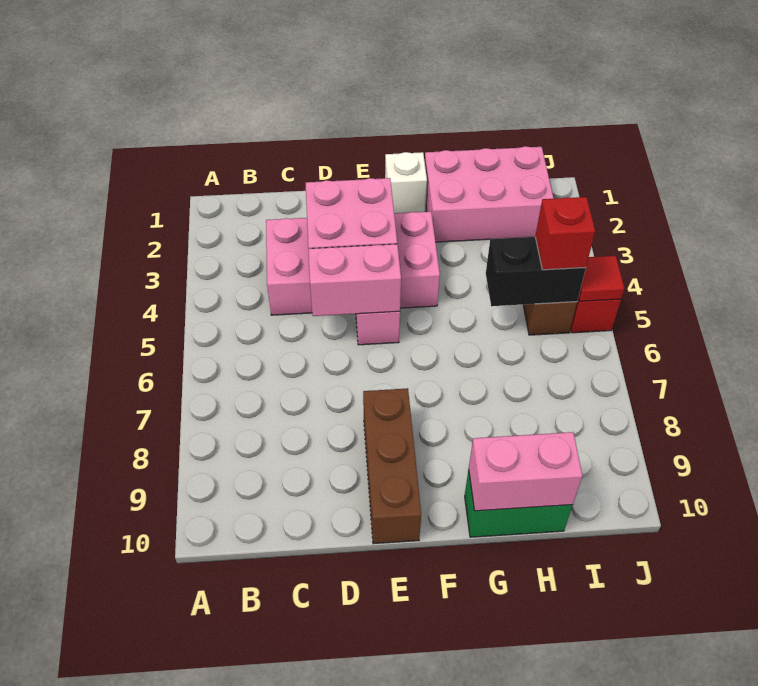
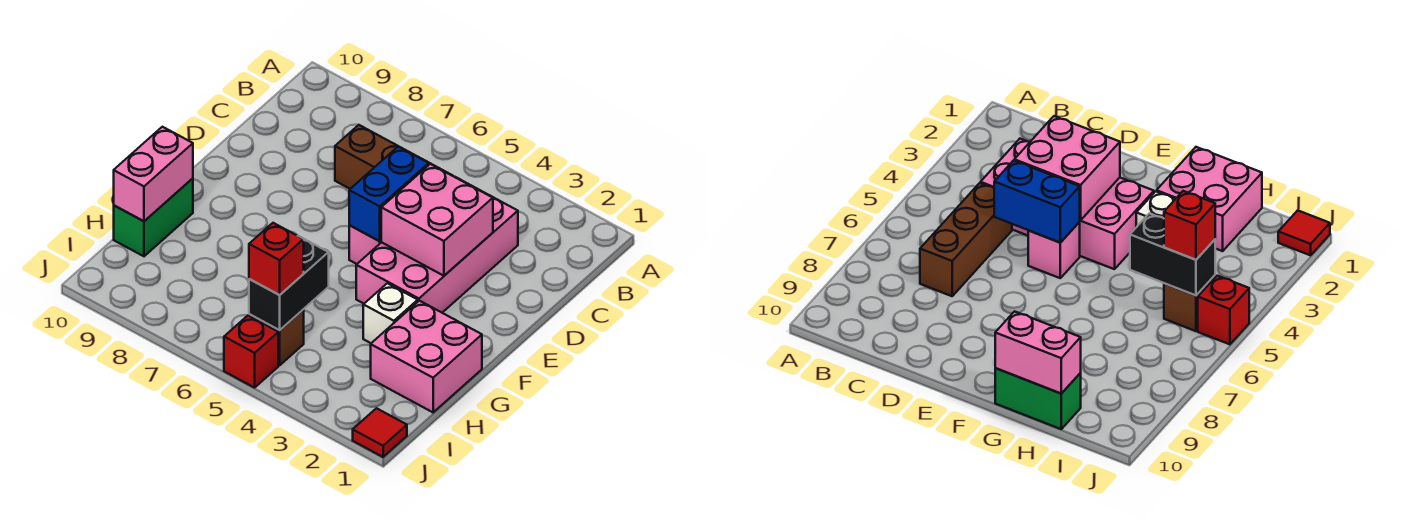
pink brick D5:E5 level 2 -> blue brick D5:E5 level 2
brown brick E8:E10 level 1 -> brown brick C5:C7 level 1
white brick F1 level 1 -> white brick G3 level 1
pink brick G1:I2 level 1 -> pink brick G1:H2 level 1
red tile J5 level 2 -> red tile J1 level 1

